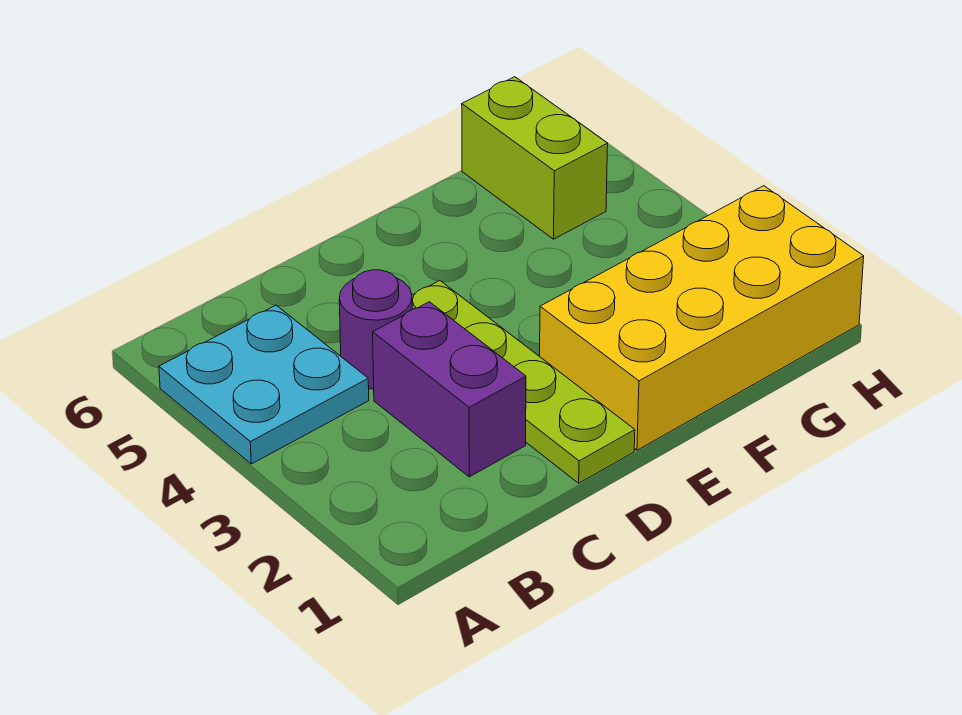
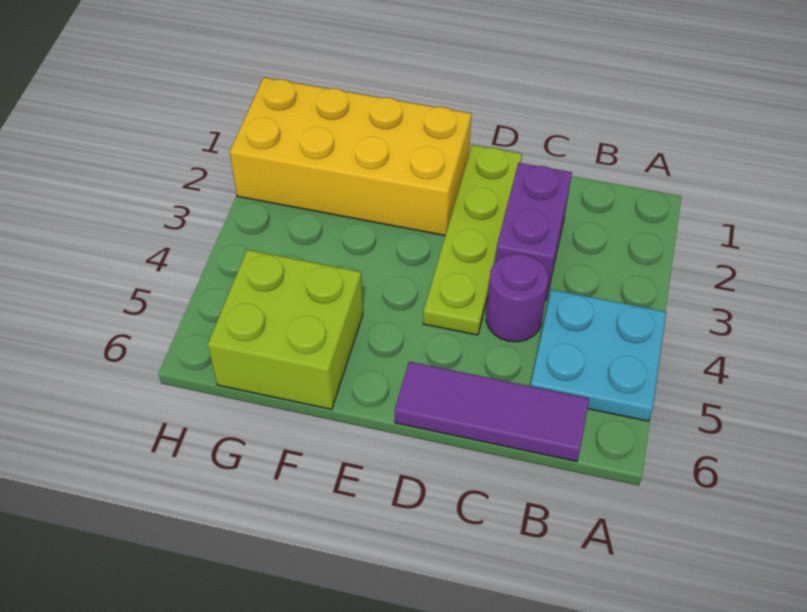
none -> purple tile B6:D6 level 1
lime brick G5:G6 level 1 -> lime brick F5:G6 level 1

